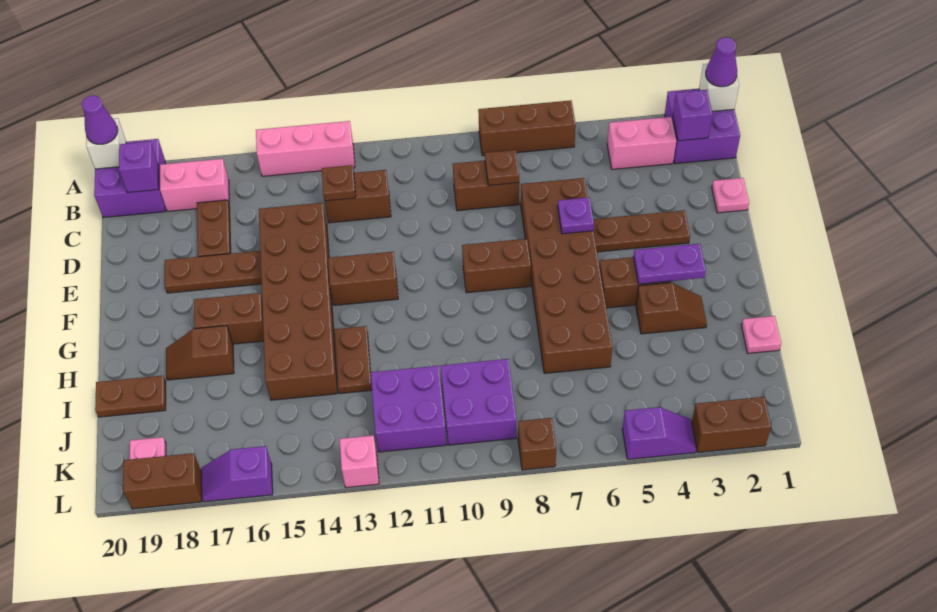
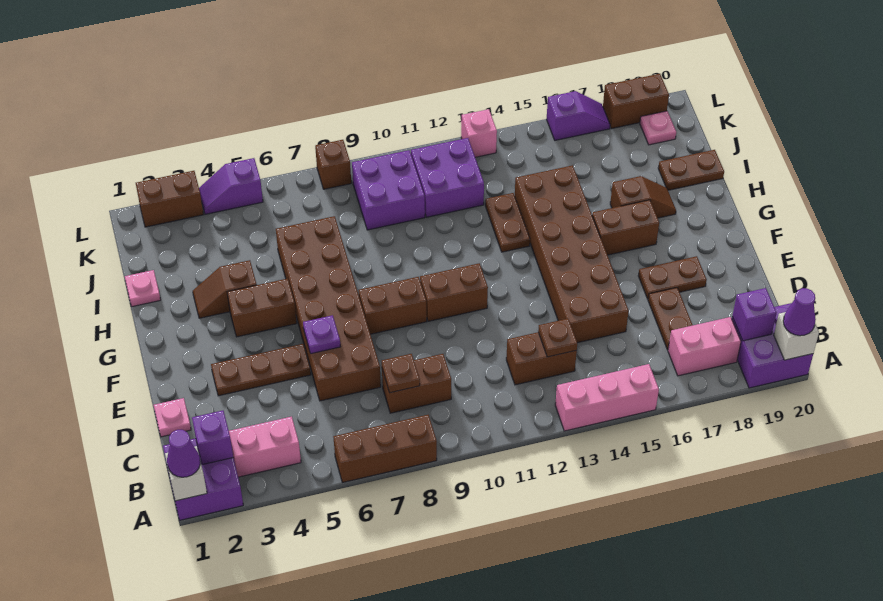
brown plate E16:E18 level 1 -> brown plate E17:E18 level 1
brown brick F12:F13 level 1 -> brown brick F10:F11 level 1
purple plate G3:G4 level 2 -> none

